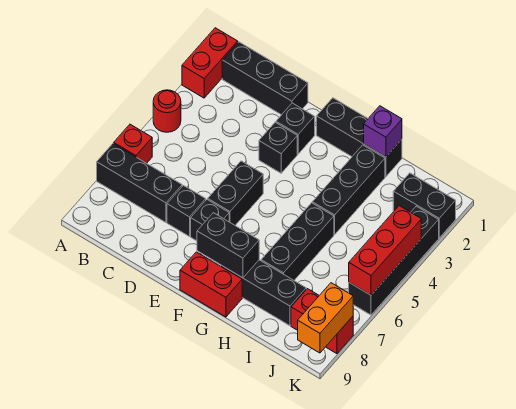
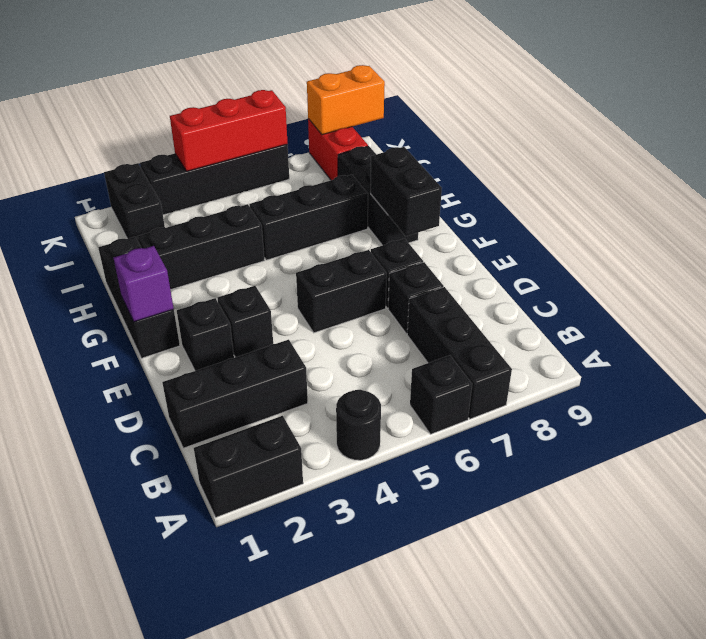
red brick A1:A2 level 1 -> black brick A1:A2 level 1
red round brick A4 level 1 -> black round brick A4 level 1
red brick A6 level 1 -> black brick A6 level 1
black brick B1:D1 level 1 -> black brick C1:C3 level 1
red brick F9:G9 level 1 -> none
purple brick H1 level 2 -> purple brick F1 level 2

